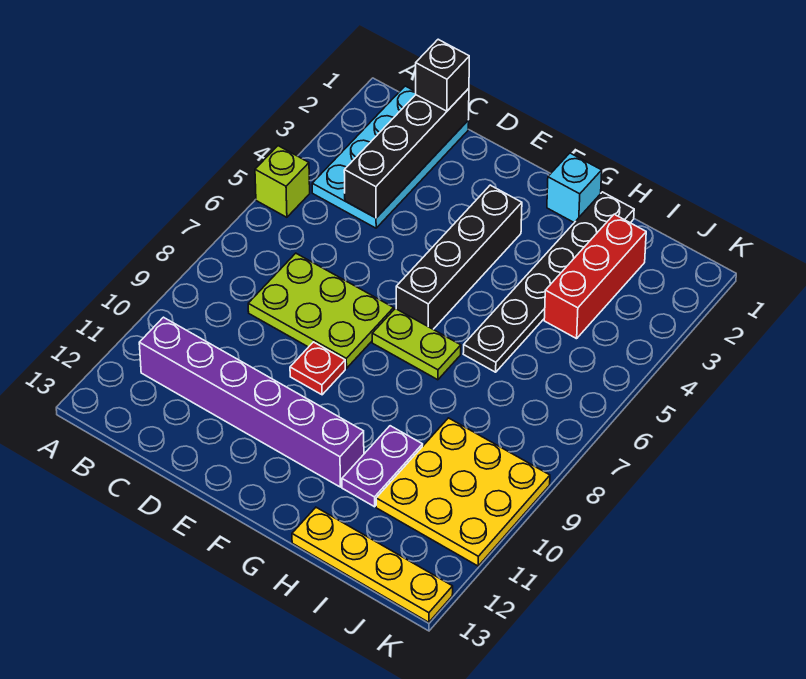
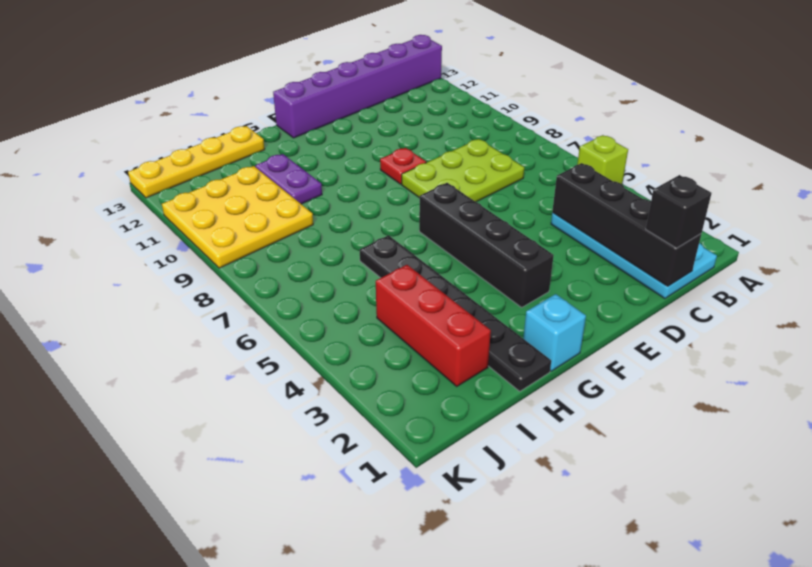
purple brick B11:G11 level 1 -> purple brick A13:F13 level 1
lime plate F7:G7 level 1 -> none

